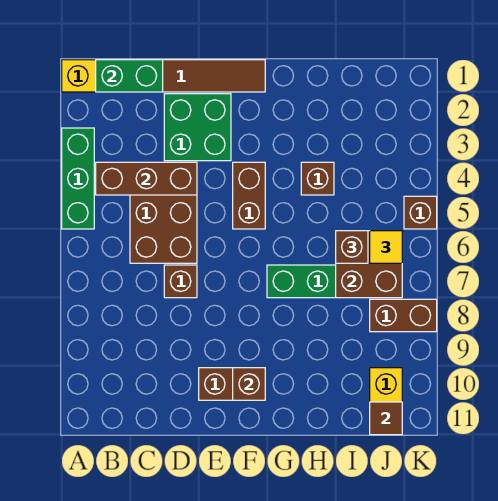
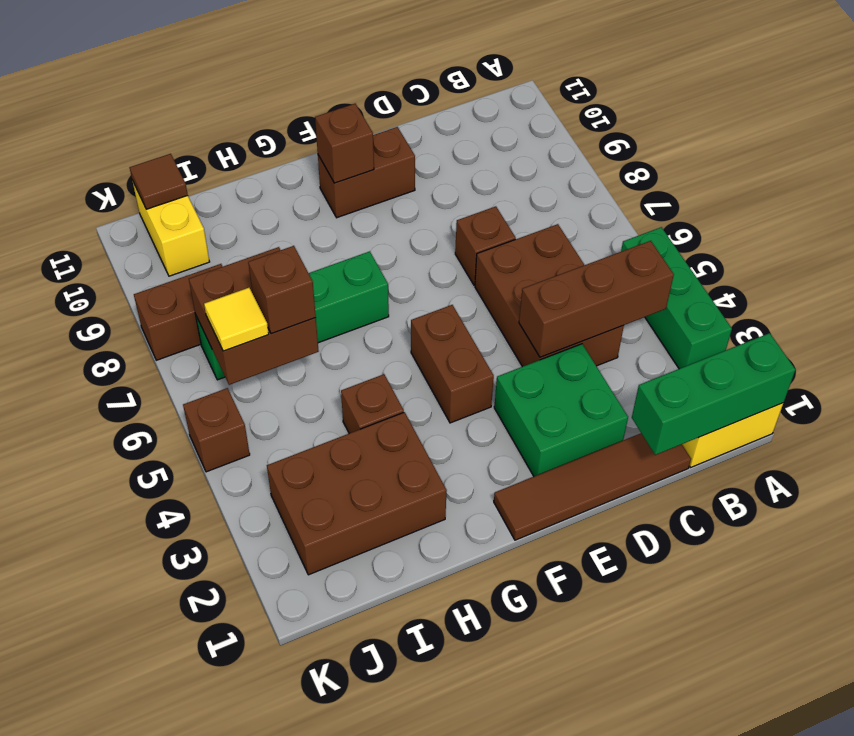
green brick B1:C1 level 2 -> green brick A1:C1 level 2
none -> brown brick H2:J3 level 1

